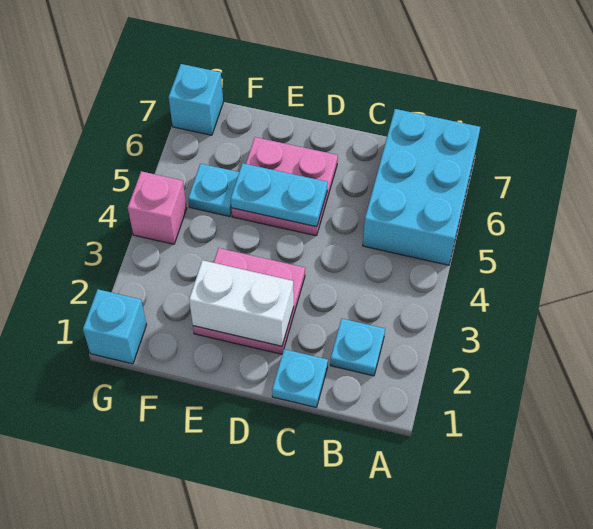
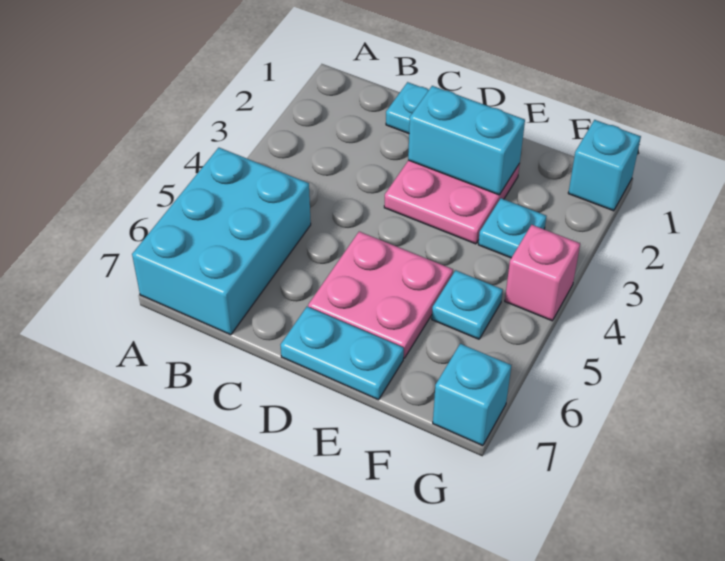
cyan plate B2 level 1 -> cyan plate F3 level 1
white brick D2:E2 level 2 -> cyan brick D2:E2 level 2
cyan plate D5:E5 level 2 -> cyan plate D7:E7 level 1

